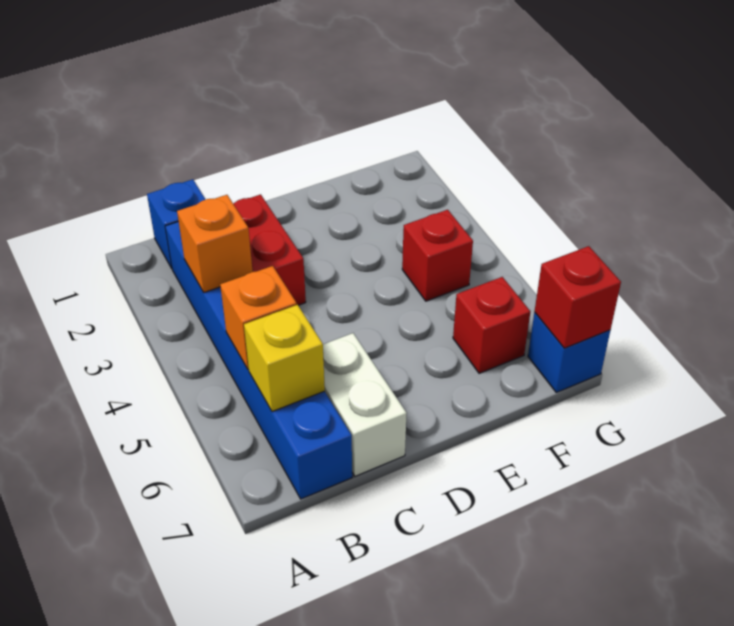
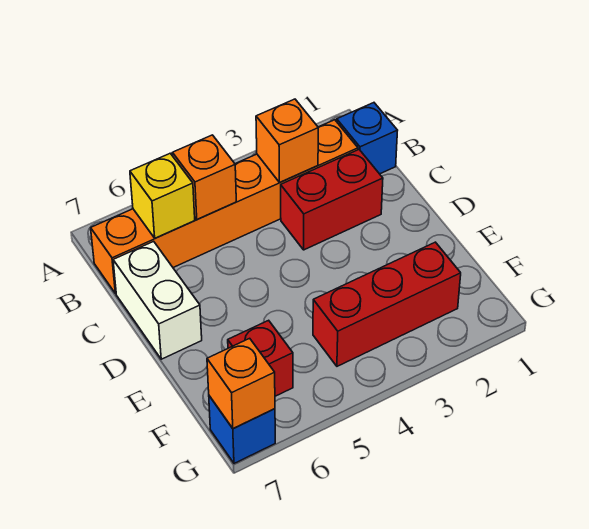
blue brick B2:B7 level 1 -> orange brick B2:B7 level 1
white brick C6:C7 level 1 -> white brick C7:D7 level 1
red brick F4 level 1 -> red brick F2:F4 level 1
red brick G7 level 2 -> orange brick G7 level 2

